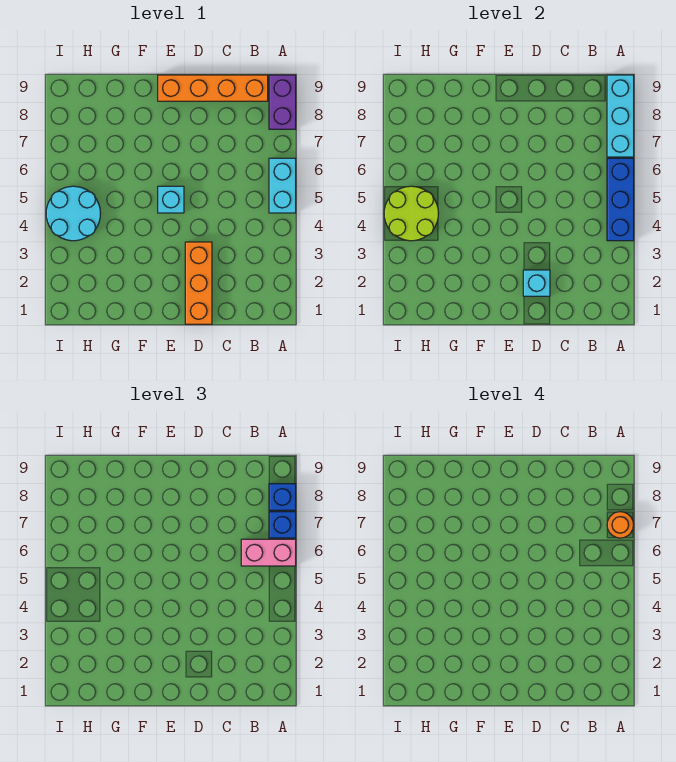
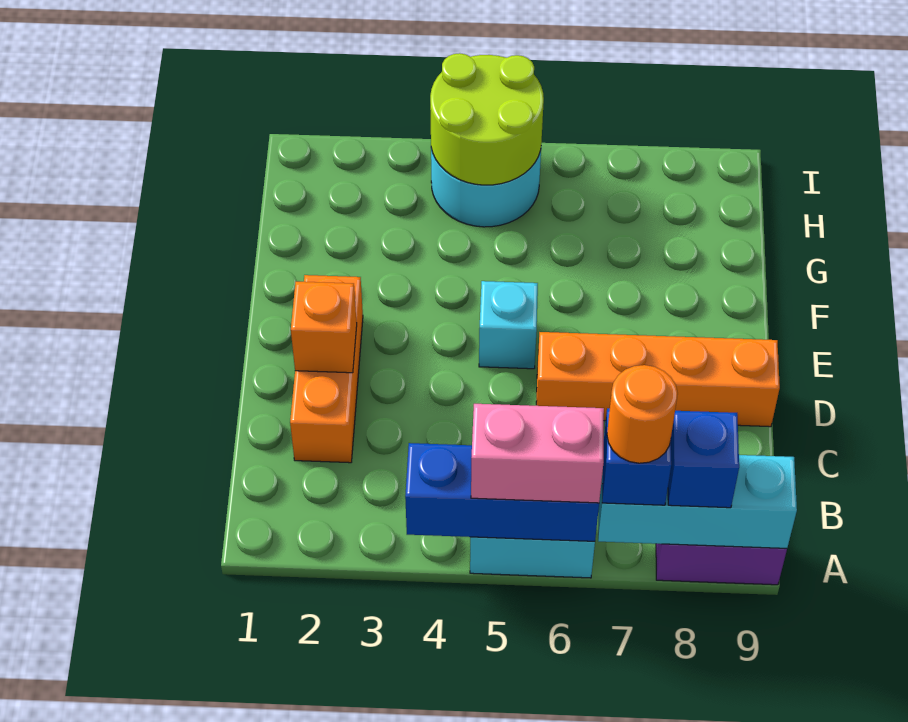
pink brick A6:B6 level 3 -> pink brick A5:A6 level 3
orange brick B9:E9 level 1 -> orange brick D6:D9 level 1
orange brick D1:D3 level 1 -> orange brick C2:E2 level 1
cyan brick D2 level 2 -> orange brick D2 level 2

